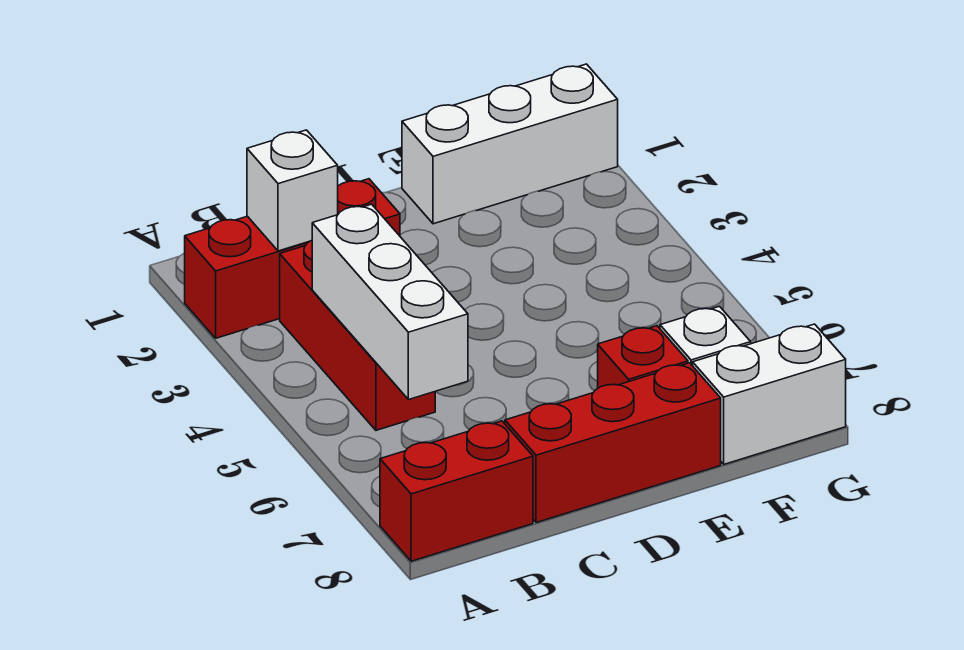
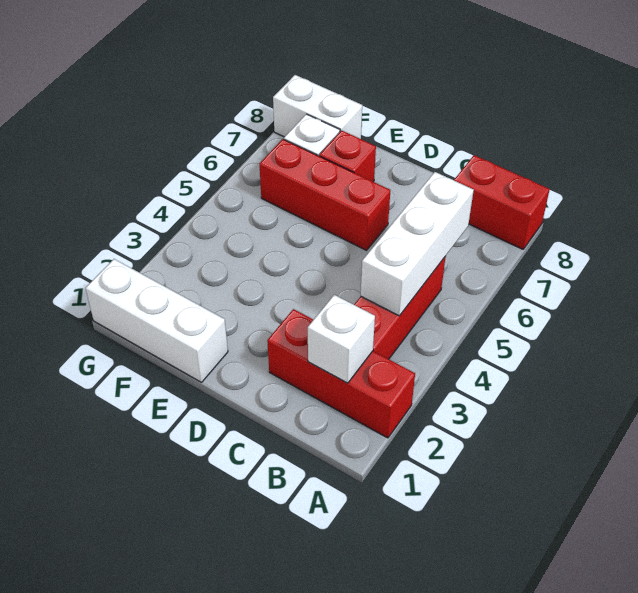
red brick C8:E8 level 1 -> red brick D6:F6 level 1

